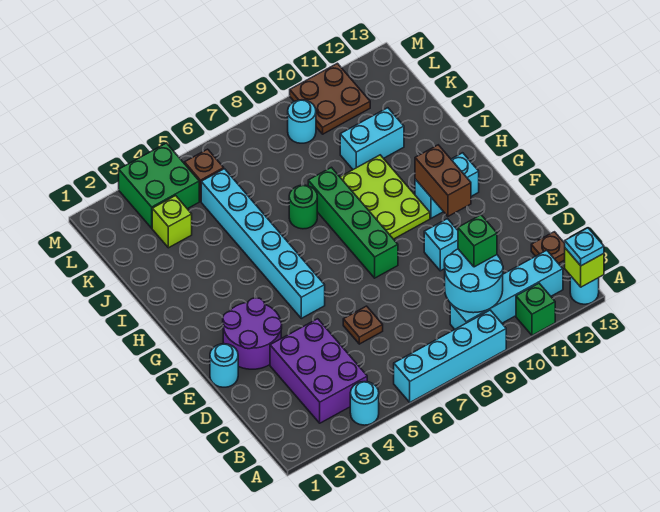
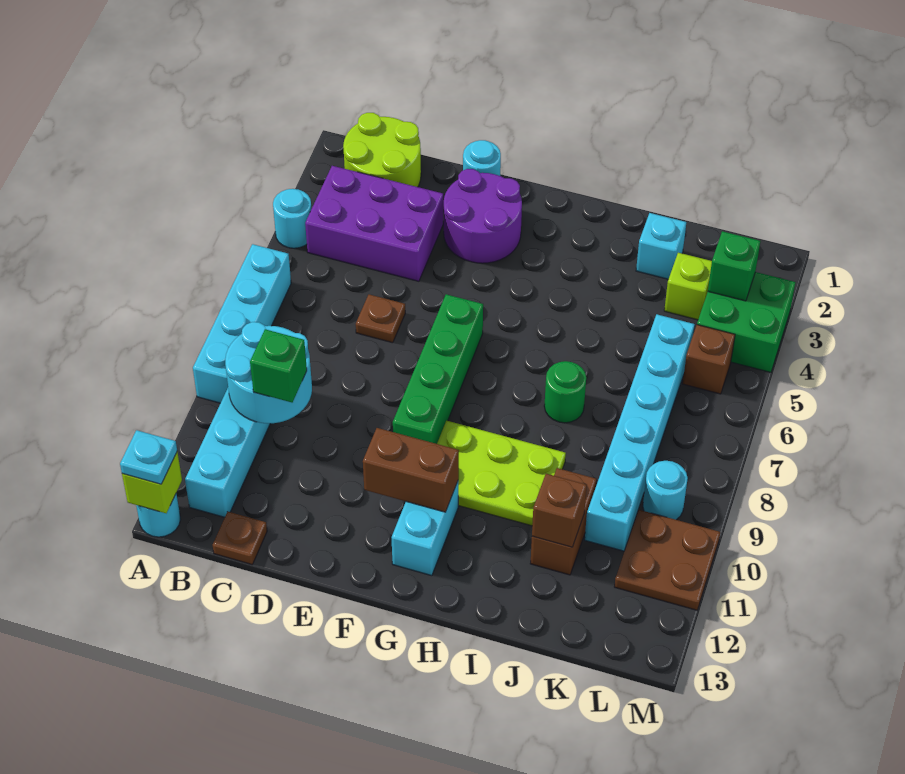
green brick A11 level 1 -> green brick L3 level 2
none -> lime round brick B1:C2 level 1
cyan brick E10 level 1 -> cyan brick J2 level 1
cyan brick F5:K5 level 1 -> cyan brick K5:K10 level 1
green brick F8:I8 level 1 -> green brick F6:F9 level 1
cyan brick J10:J11 level 1 -> brown brick J10:J11 level 1
none -> brown brick J11 level 2

